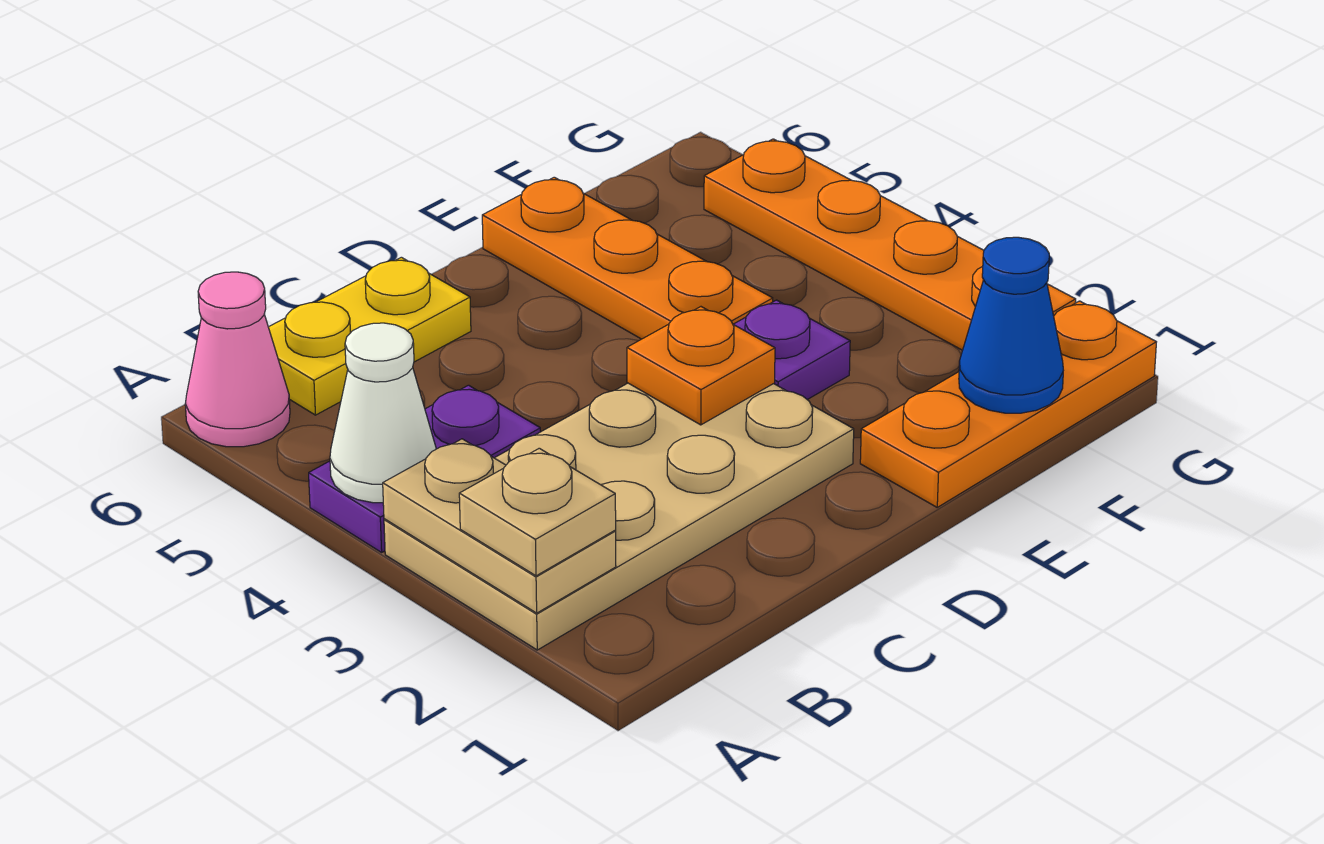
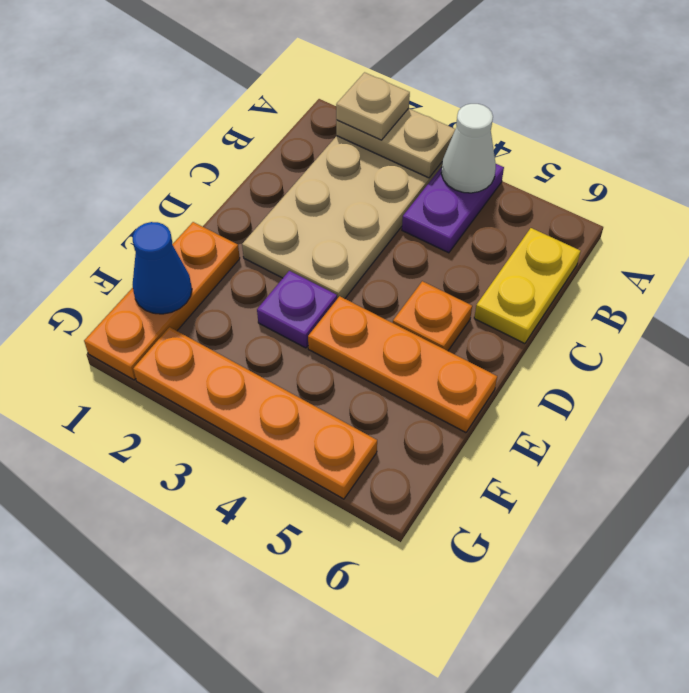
pink cone A6 level 1 -> none
orange plate D3 level 2 -> orange plate D5 level 1

